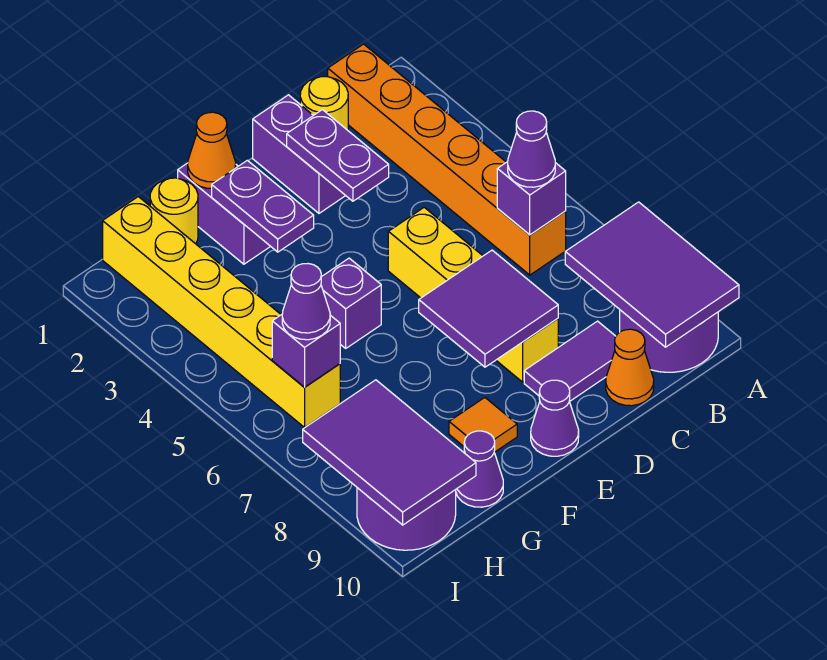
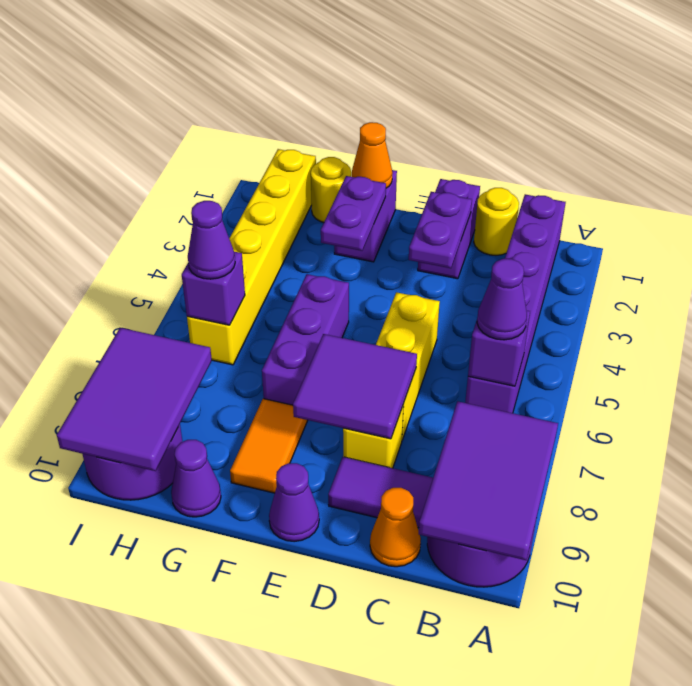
orange brick B1:B6 level 1 -> purple brick B1:B6 level 1
purple brick F5 level 1 -> purple brick F5:F7 level 1
orange tile F9 level 1 -> orange tile F8:F9 level 1

